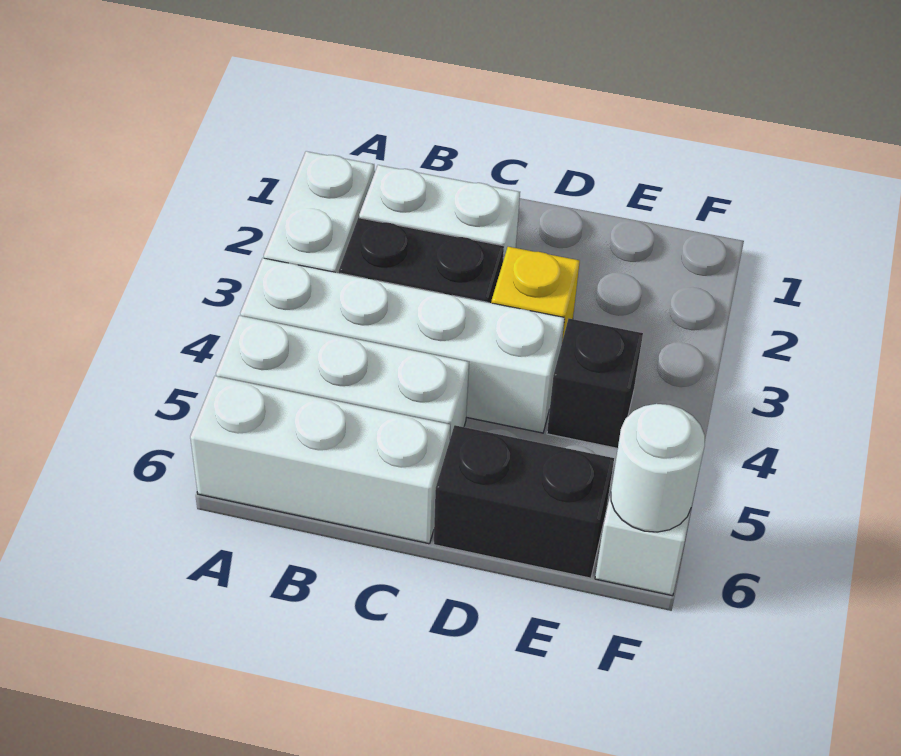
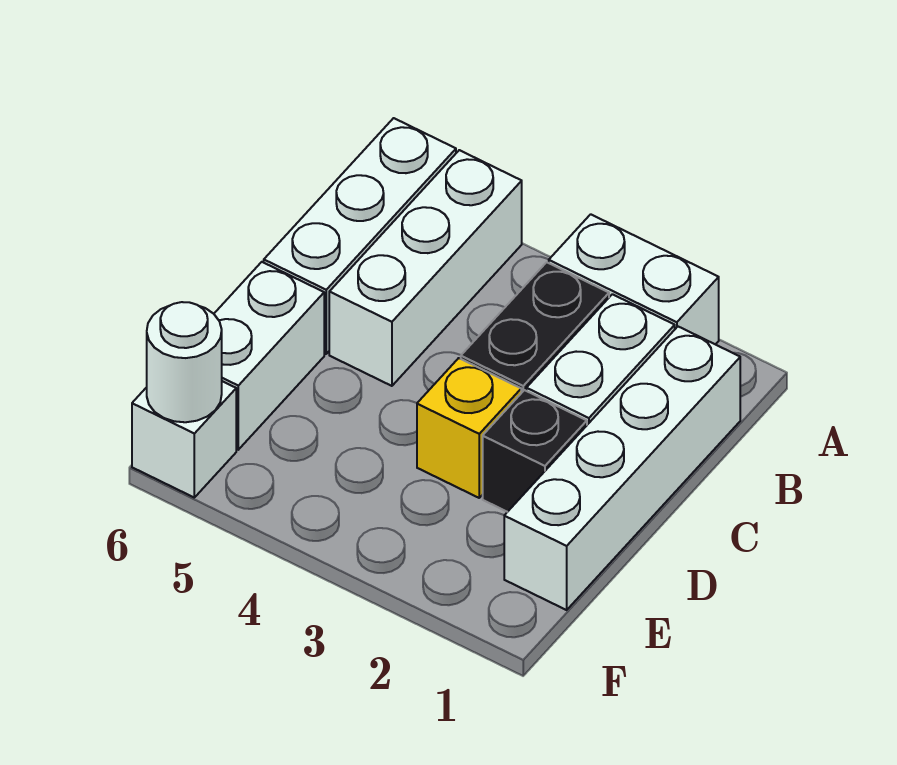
white brick A4:D4 level 1 -> white brick B1:E1 level 1
black brick D6:E6 level 1 -> white brick D6:E6 level 1
black brick E4 level 1 -> black brick D2 level 1

